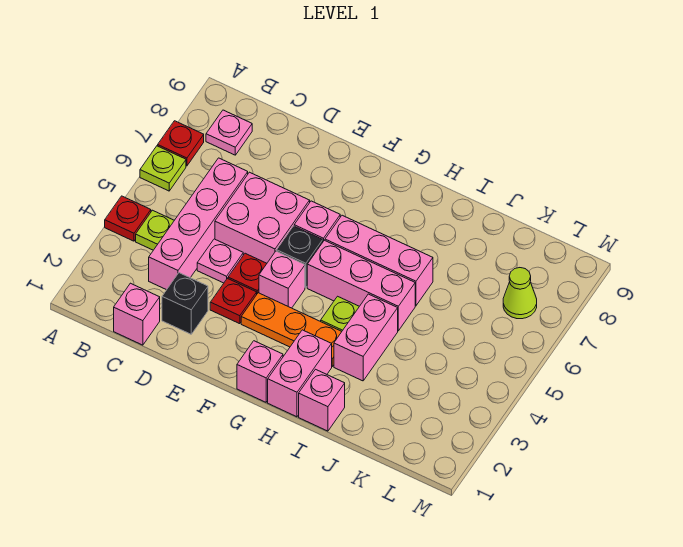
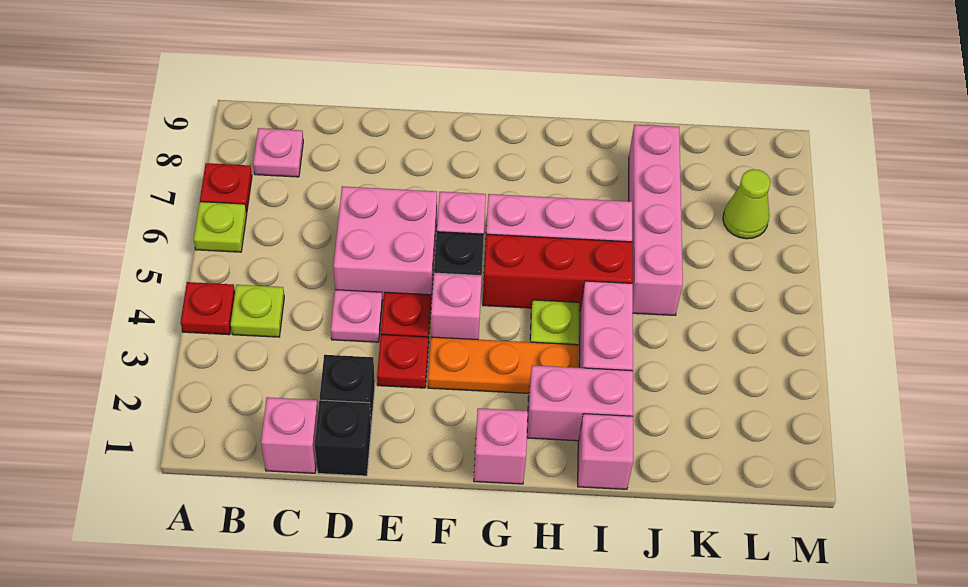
pink brick C3:C6 level 1 -> pink brick J5:J8 level 1
none -> black brick D1 level 1
pink brick G5:I5 level 1 -> red brick G5:I5 level 1
pink brick H1:H2 level 1 -> pink brick H2:I2 level 1

